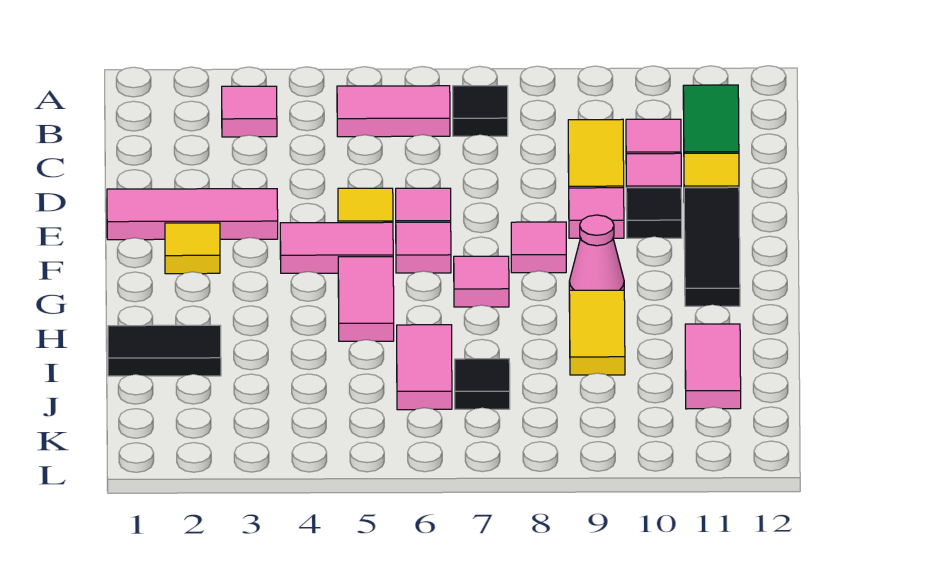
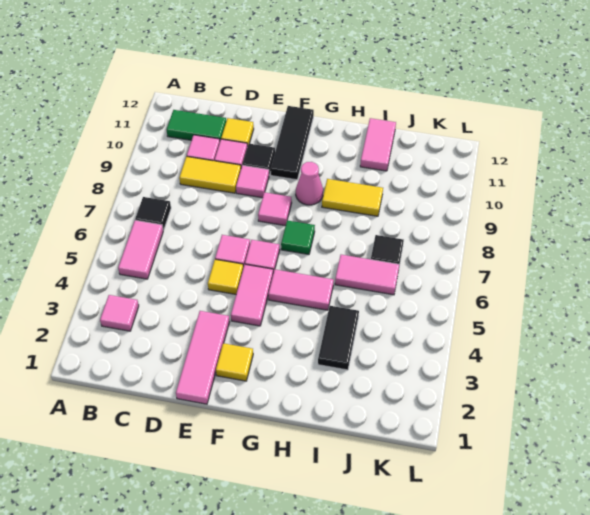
black tile E11:G11 level 1 -> black tile F10:F12 level 1
pink tile G7 level 1 -> green tile G7 level 1
black tile I1:I2 level 1 -> black tile I3:I4 level 1
pink tile I11:J11 level 1 -> pink tile I11:I12 level 1

